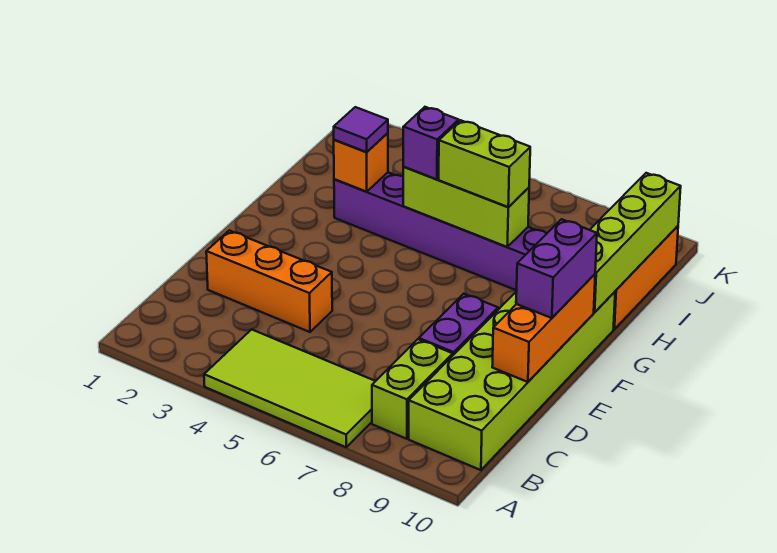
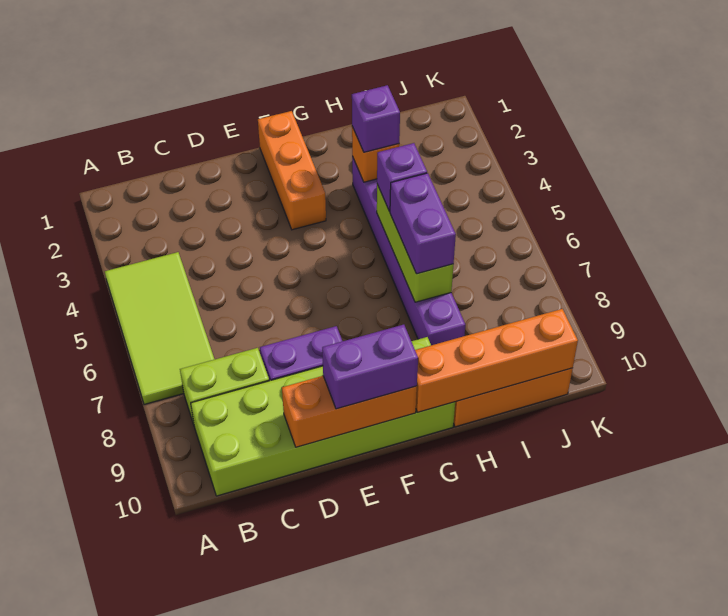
orange brick D2:D4 level 1 -> orange brick F1:F3 level 1
lime brick G10:J10 level 2 -> orange brick G10:J10 level 2
purple tile H3 level 3 -> purple brick H3 level 3
lime brick H6:H7 level 3 -> purple brick H6:H7 level 3

